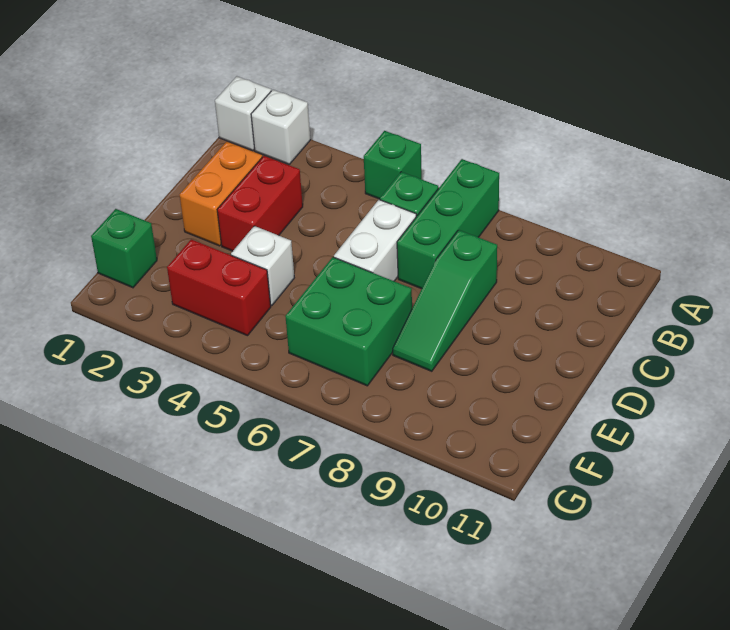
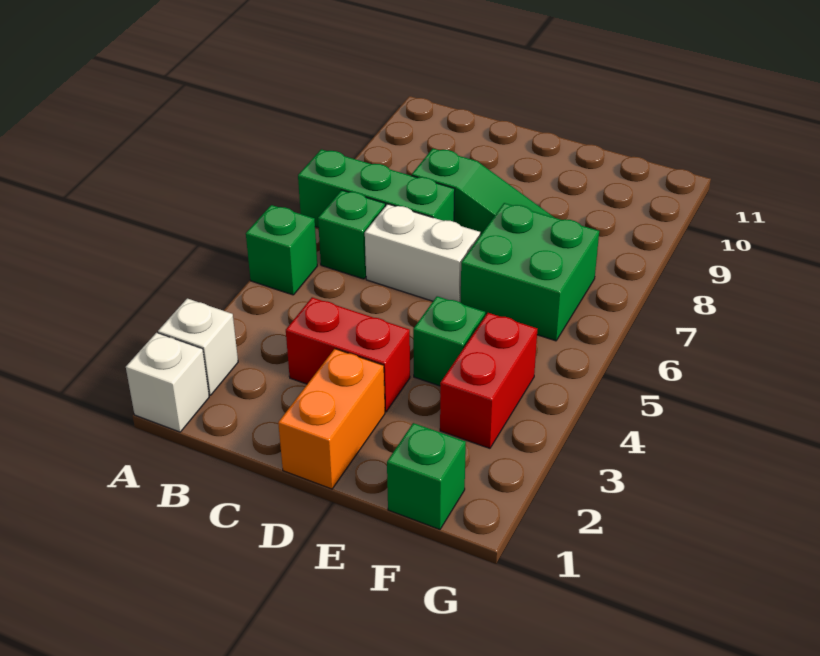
orange brick C2:D2 level 1 -> orange brick D1:D2 level 1
white brick E4 level 1 -> green brick E4 level 1

